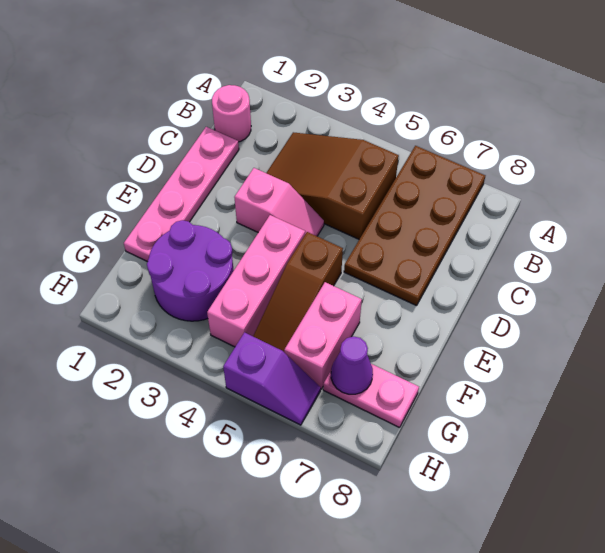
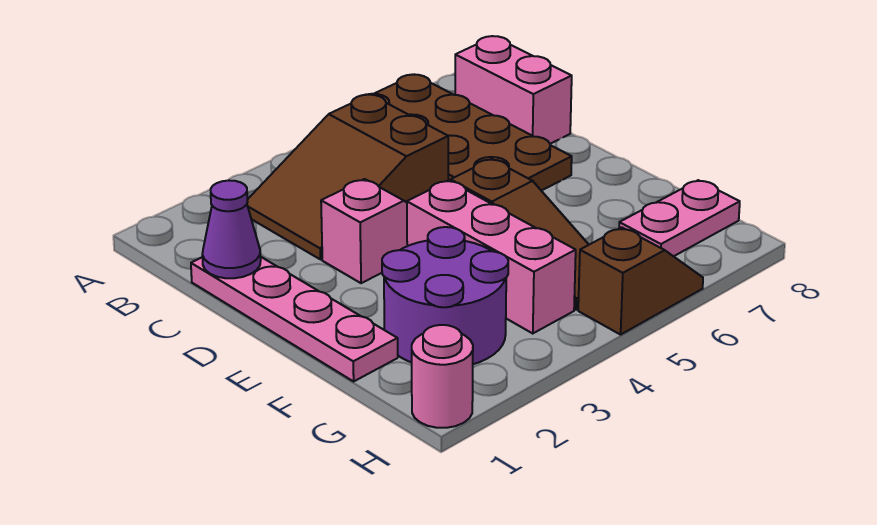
pink round brick B1 level 1 -> pink round brick H1 level 1
pink brick F6:G6 level 1 -> pink brick B8:C8 level 1
purple cone G7 level 2 -> purple cone C1 level 2
purple slope H5:H6 level 1 top 5 -> brown slope H5:H6 level 1 top 5

